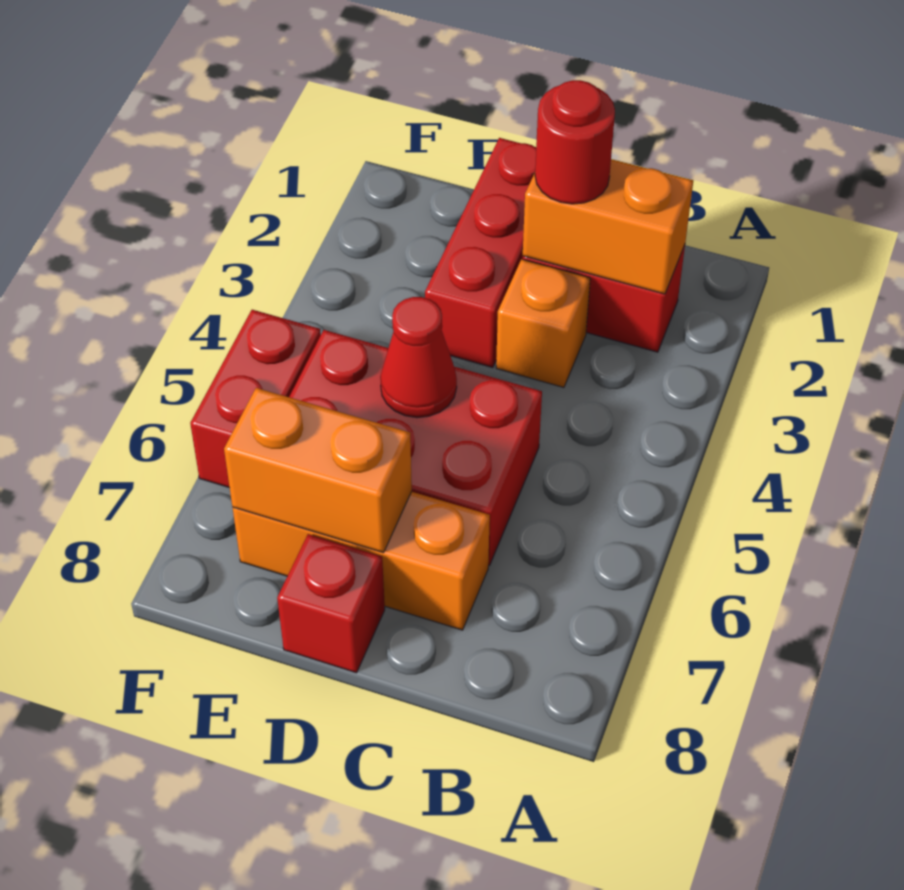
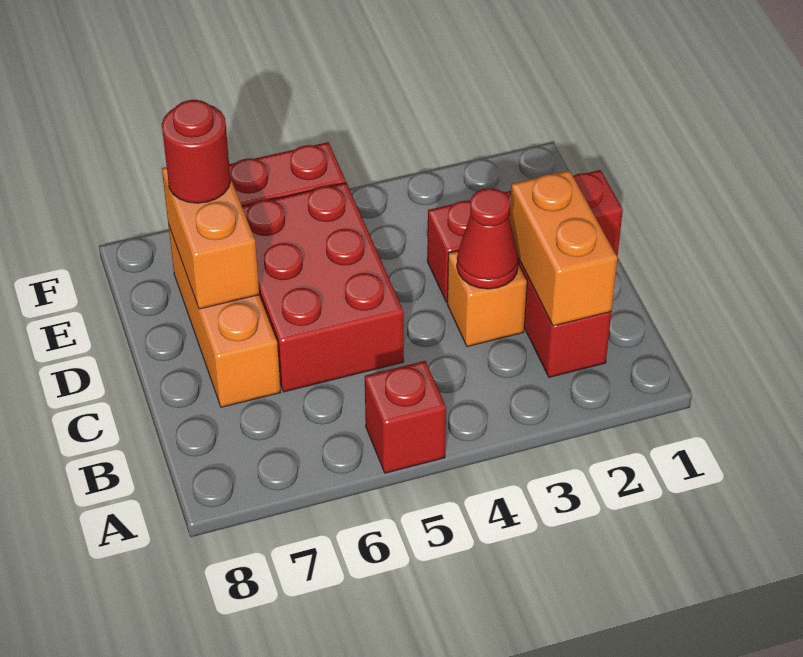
red round brick C2 level 3 -> red round brick E7 level 3
red cone D5 level 2 -> red cone C3 level 2
red brick D8 level 1 -> red brick A5 level 1

